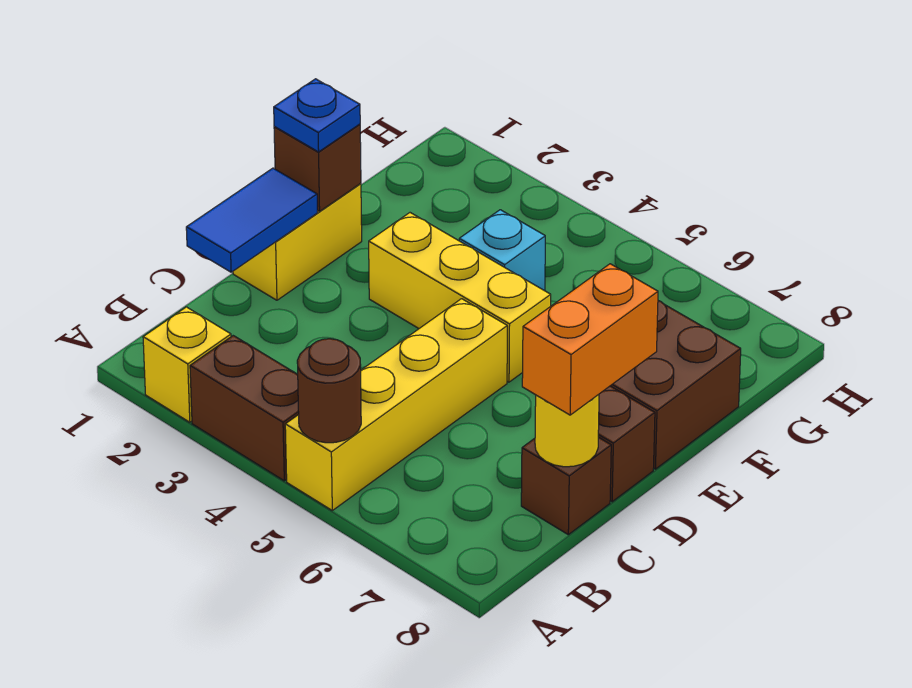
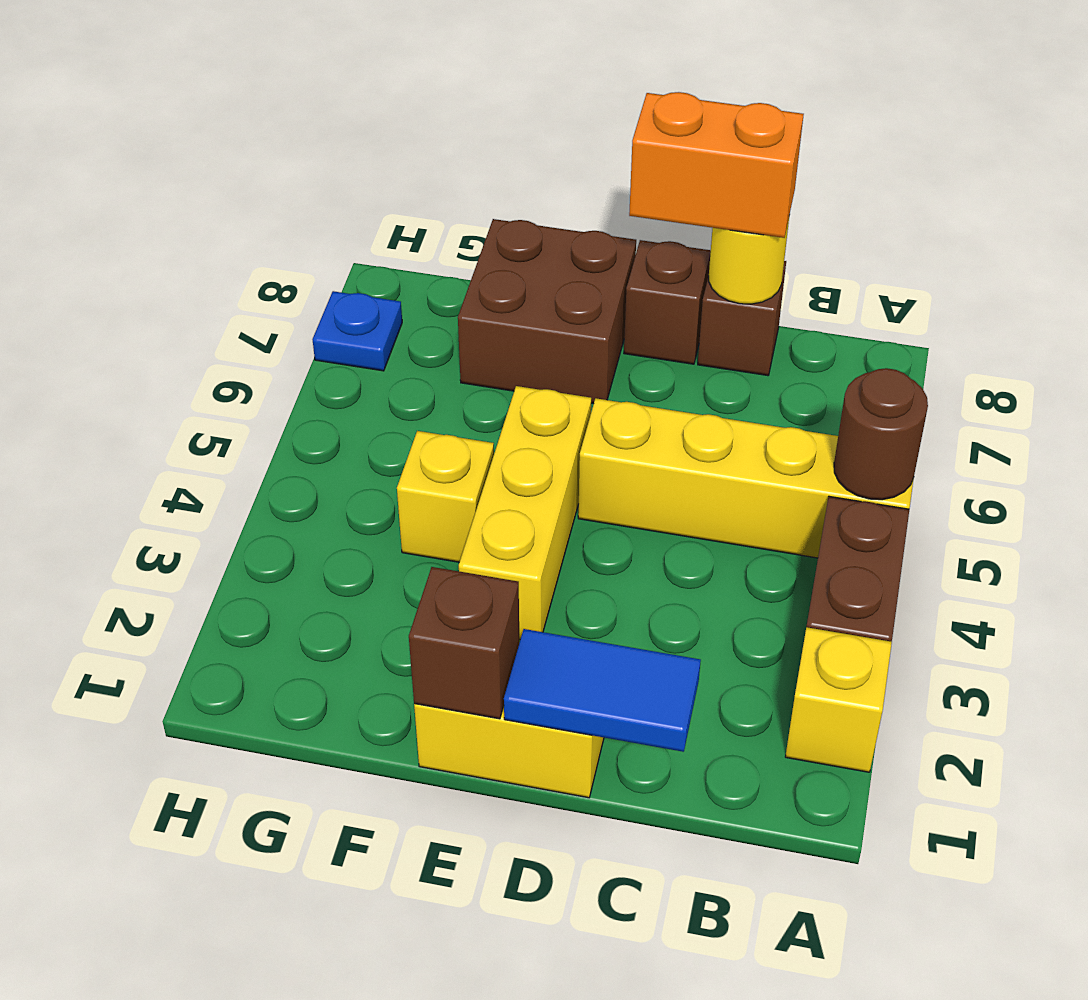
blue plate E1 level 3 -> blue plate H7 level 1
cyan brick F4 level 1 -> yellow brick F4 level 1

